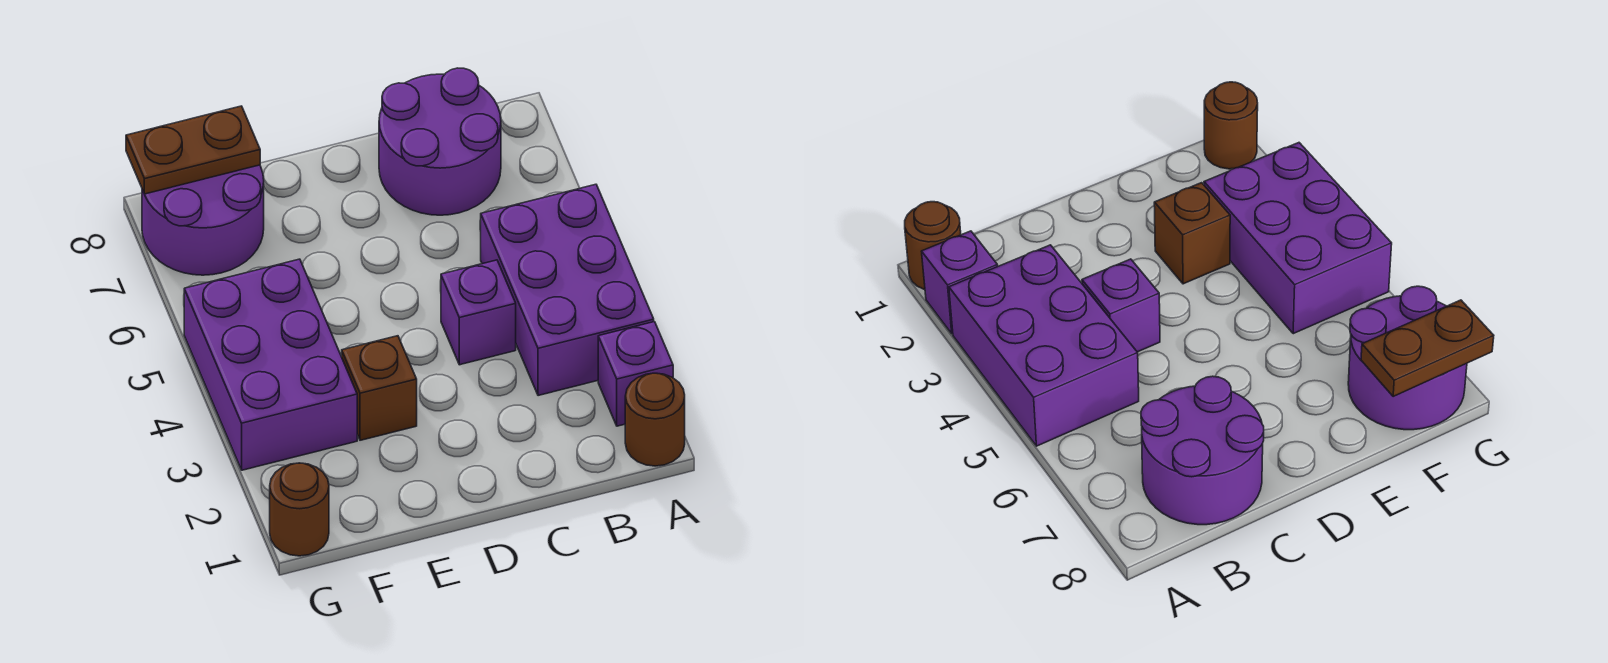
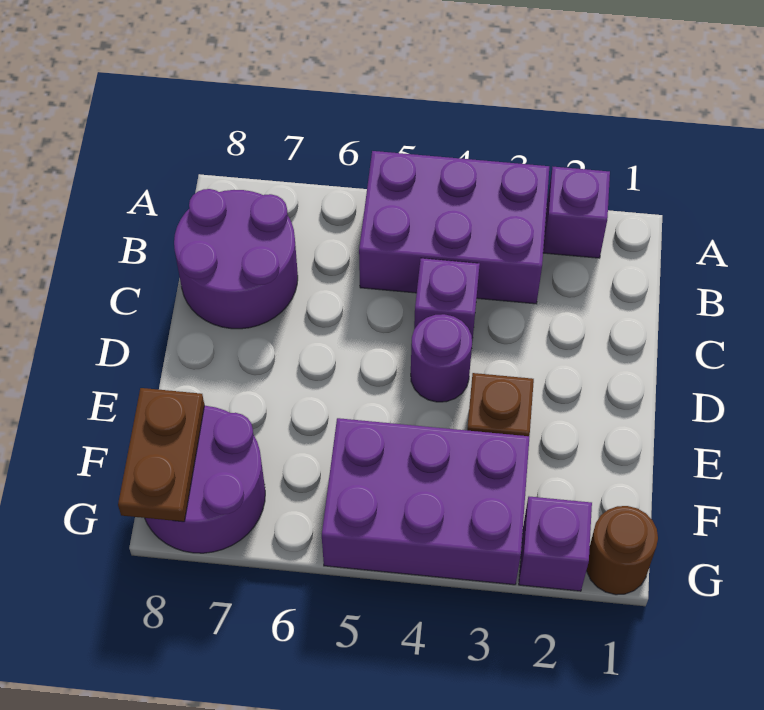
brown round brick A1 level 1 -> none
none -> purple round brick D4 level 1
none -> purple brick G2 level 1

